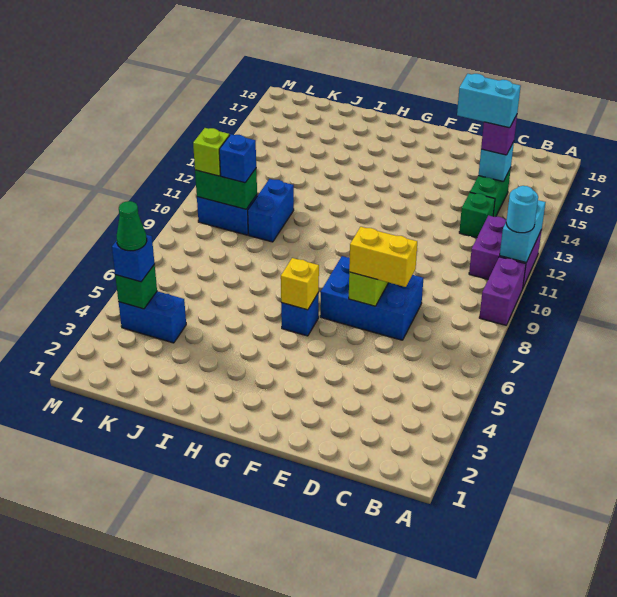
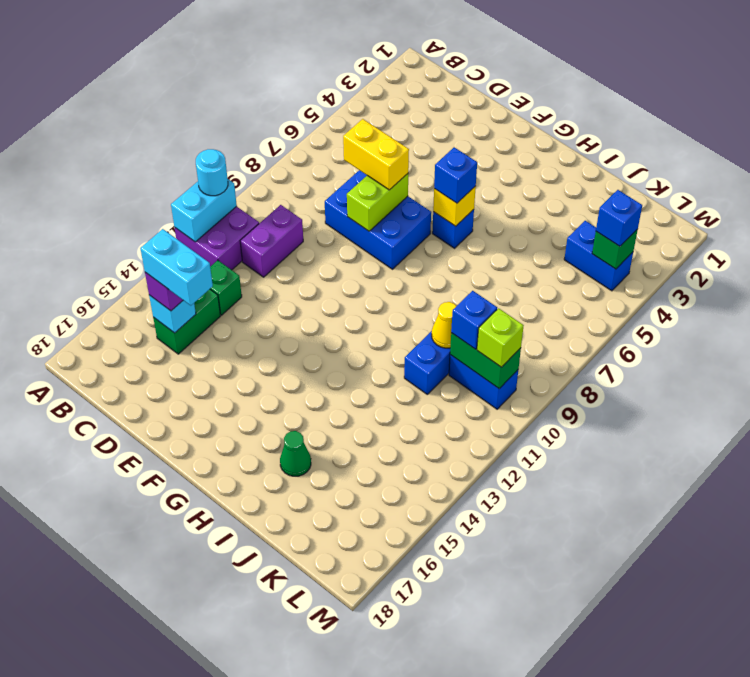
purple brick A9:A10 level 1 -> purple brick C10:C11 level 1
none -> blue brick G6 level 3
none -> yellow cone J10 level 2
green cone L4 level 4 -> green cone I16 level 1

